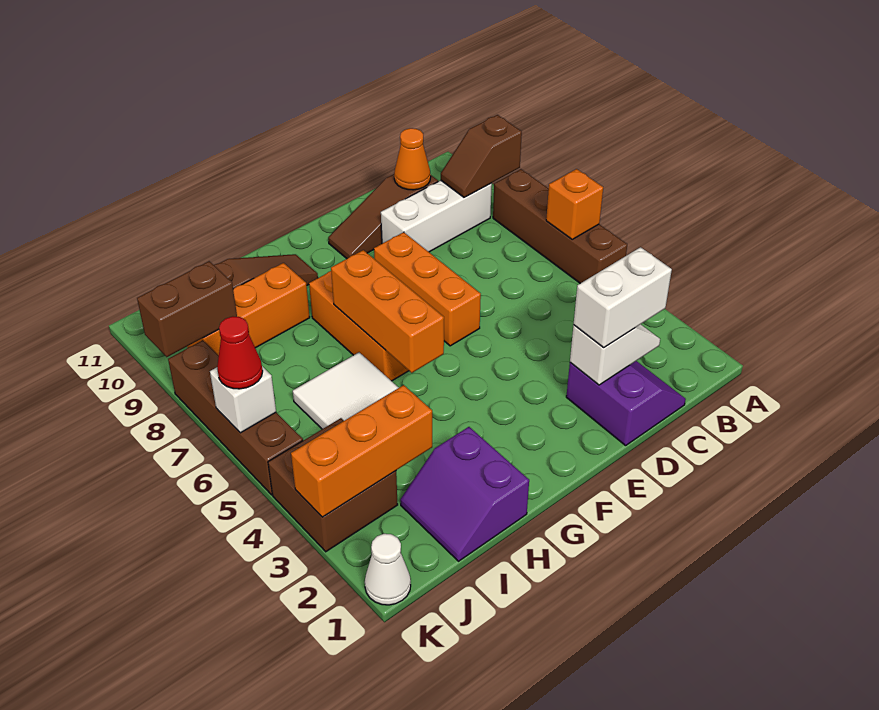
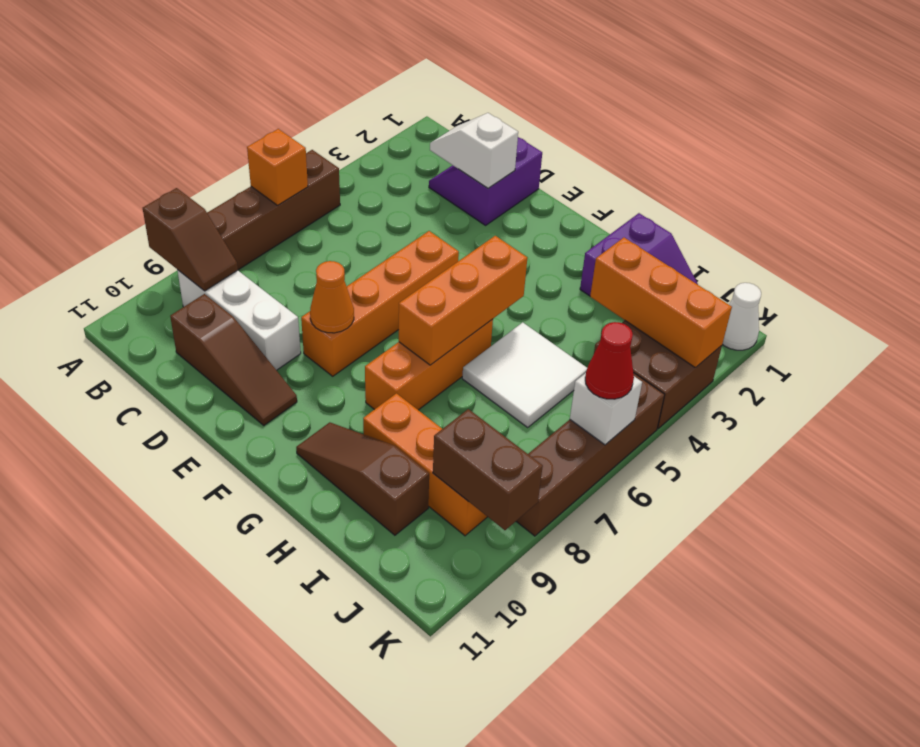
white brick C2:D2 level 3 -> none
orange cone C10 level 2 -> orange cone E8 level 2
orange brick E6:E8 level 1 -> orange brick E5:E8 level 1

